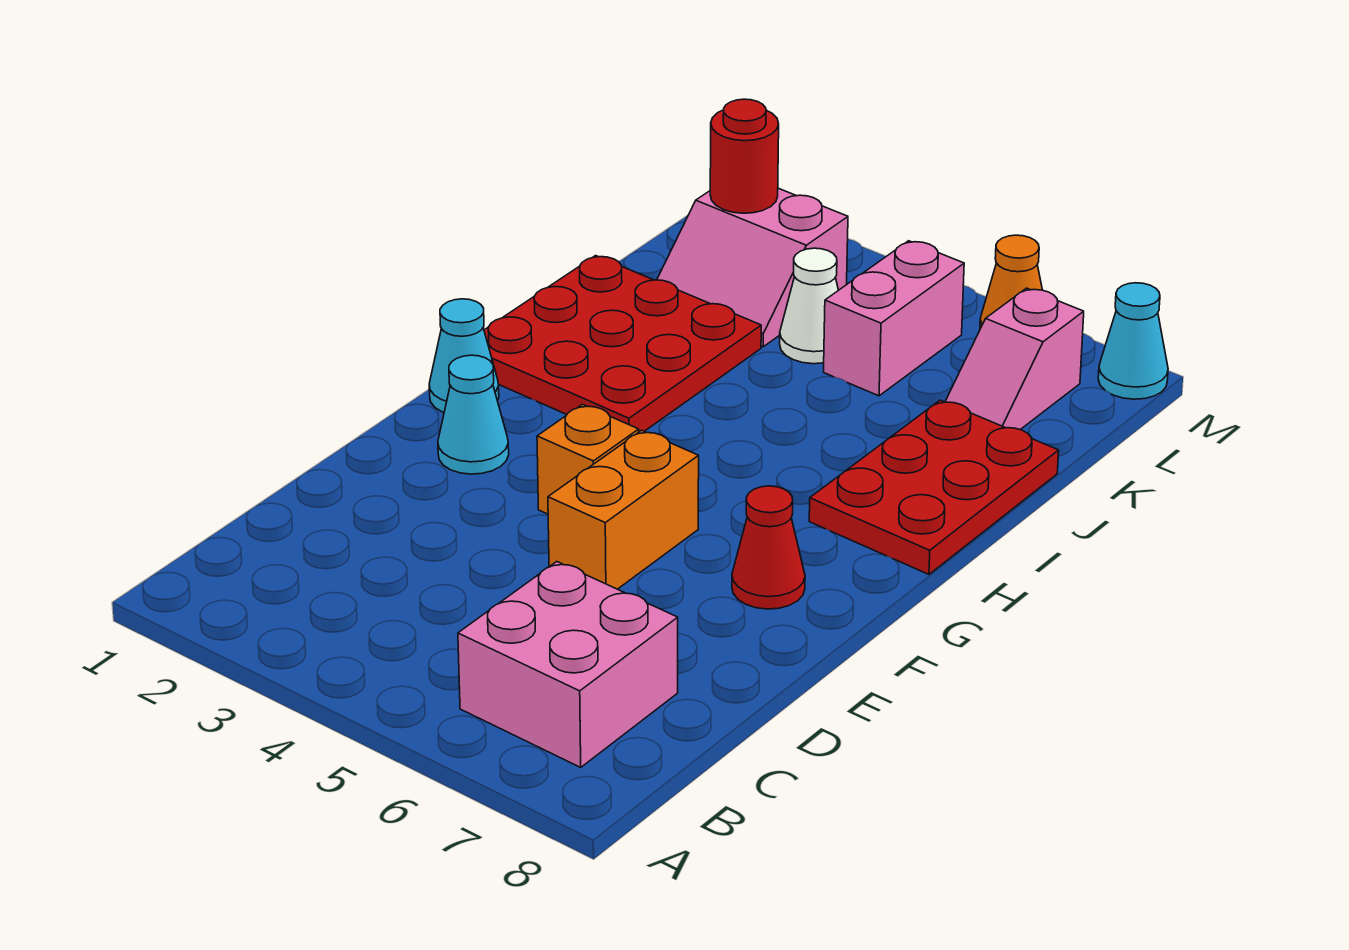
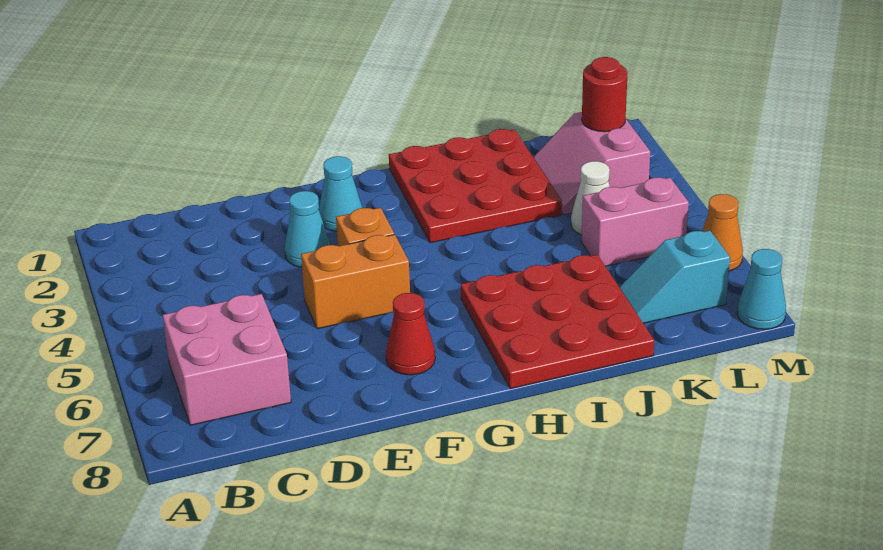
cyan cone G1 level 1 -> cyan cone E3 level 1
red plate H7:J8 level 1 -> red plate H6:J8 level 1
pink slope K7:L7 level 1 top L -> cyan slope K7:L7 level 1 top L

